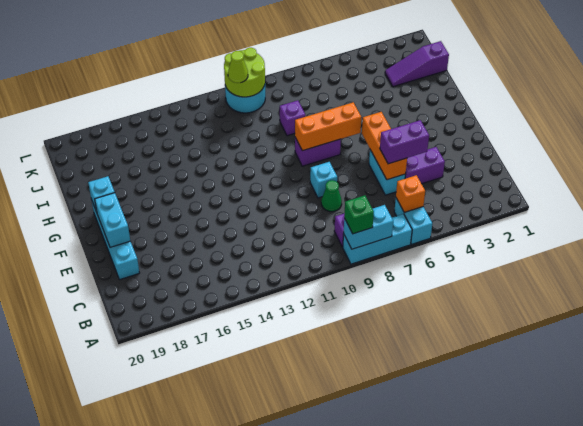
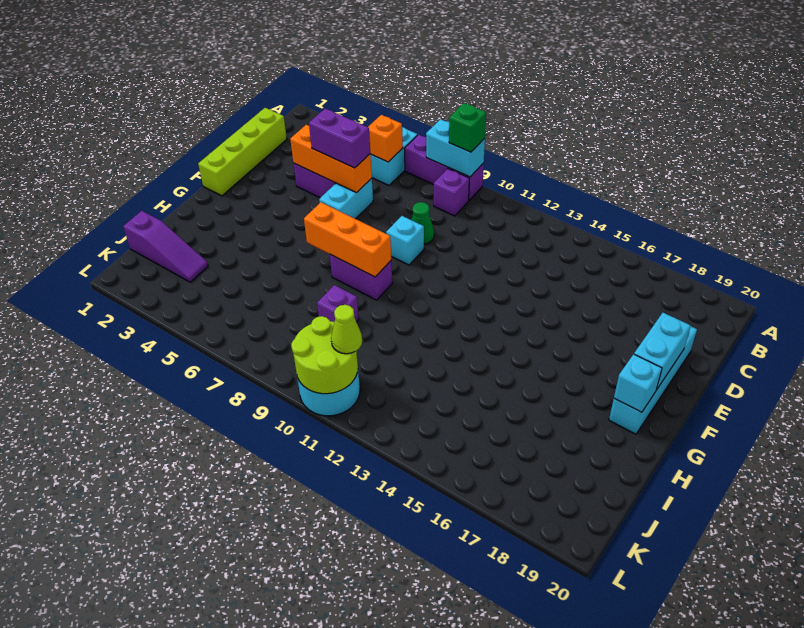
cyan brick A7:A9 level 1 -> purple brick A7:A9 level 1
none -> lime brick C1:F1 level 1
orange brick D6:F6 level 2 -> orange brick D4:D6 level 2

